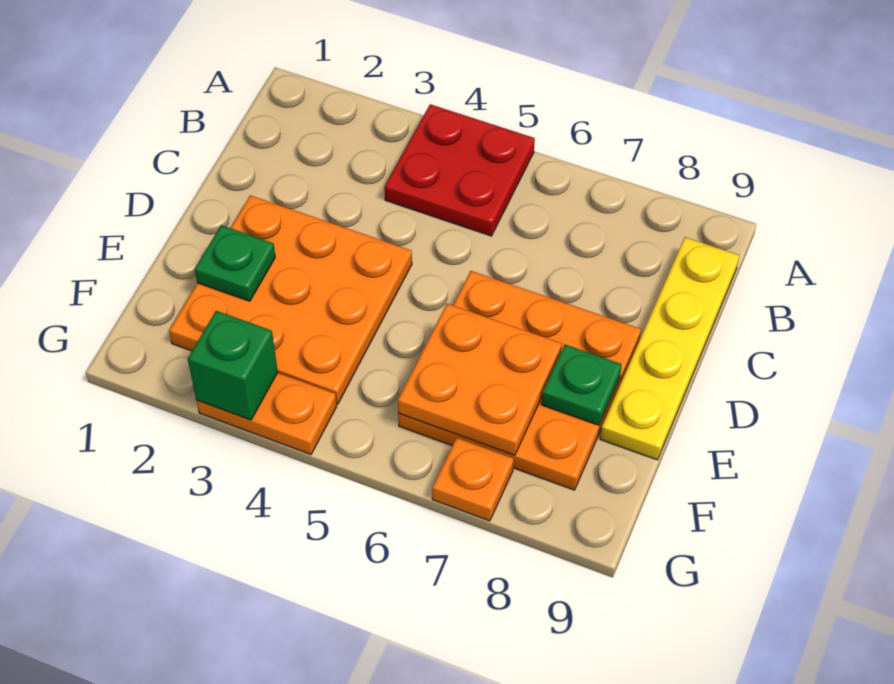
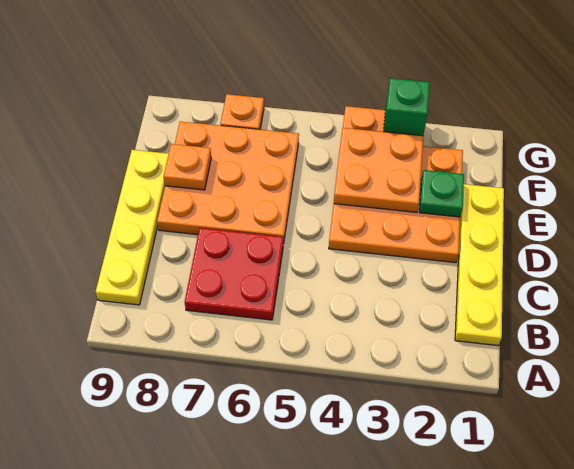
red plate A4:B5 level 1 -> red plate B6:C7 level 1
none -> yellow plate B1:E1 level 1
orange plate E6:F7 level 2 -> orange plate E3:F4 level 2
green plate E8 level 2 -> orange plate E8 level 2

